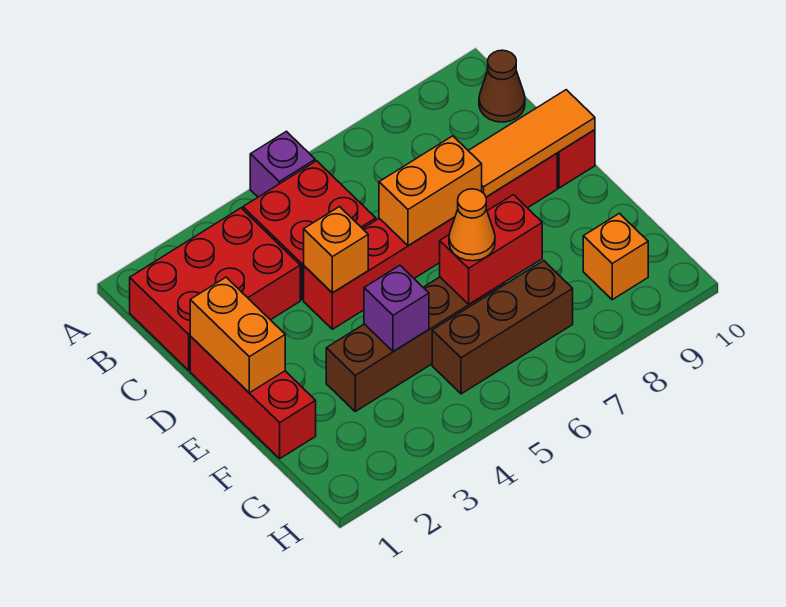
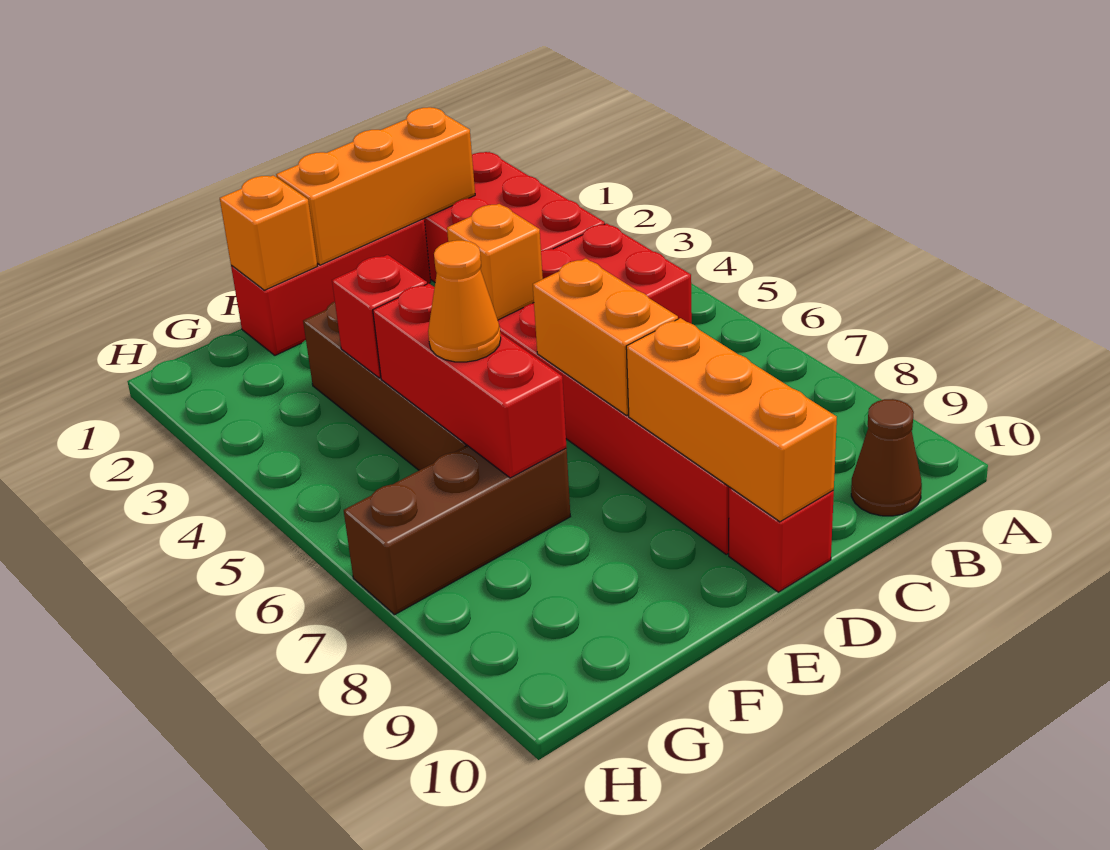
purple brick A5 level 1 -> none
orange brick D1:E1 level 2 -> orange brick C1:E1 level 2
orange tile D8:D10 level 2 -> orange brick D8:D10 level 2
purple brick F4 level 2 -> red brick F4 level 2
red brick F6:F7 level 2 -> red brick F5:F7 level 2
brown brick G5:G7 level 1 -> brown brick F7:H7 level 1
orange brick G9 level 1 -> orange brick F1 level 2

